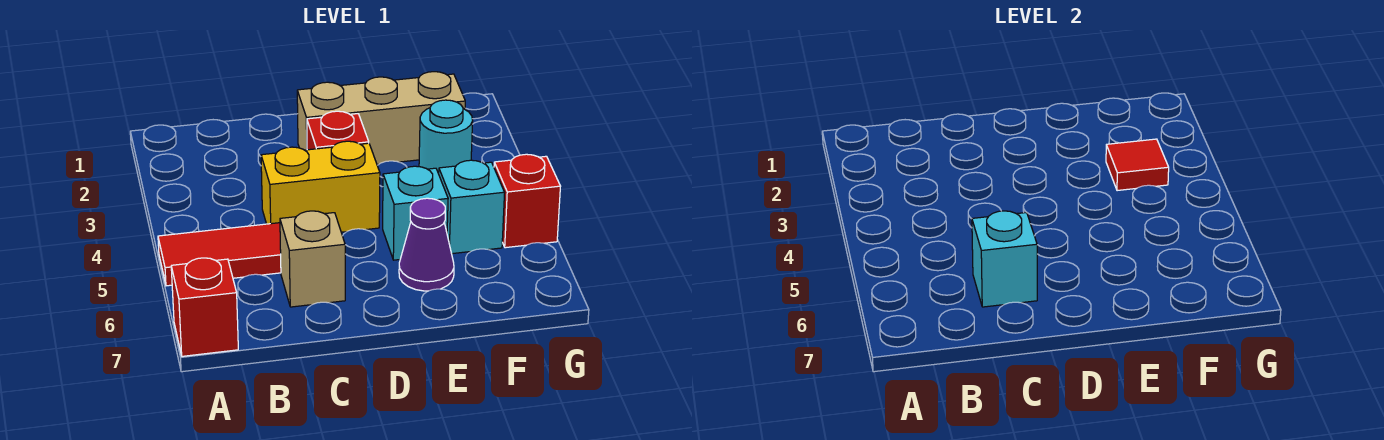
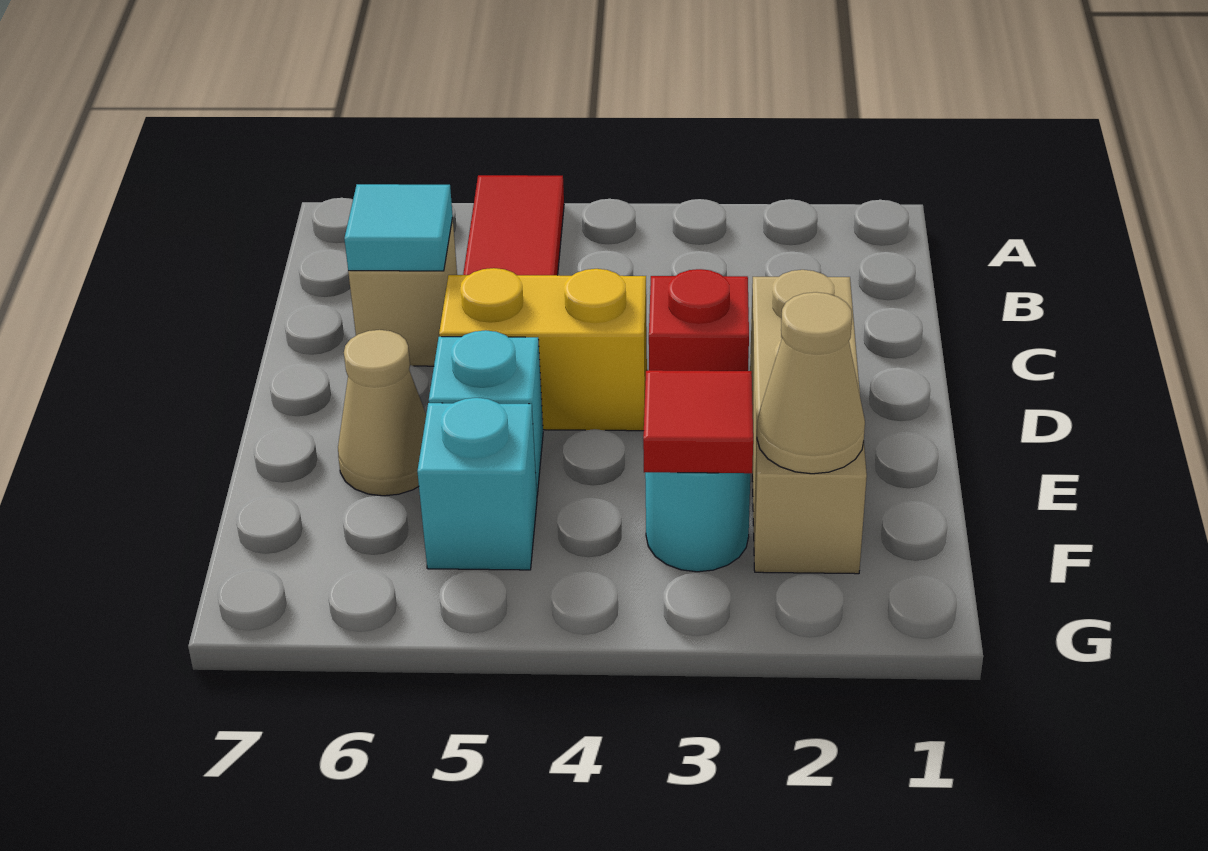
red brick A7 level 1 -> none
yellow brick C4:D4 level 1 -> yellow brick D4:D5 level 1
cyan brick C6 level 2 -> cyan tile C6 level 2
purple cone E6 level 1 -> tan cone E6 level 1
none -> tan cone F2 level 2
red brick G5 level 1 -> none

